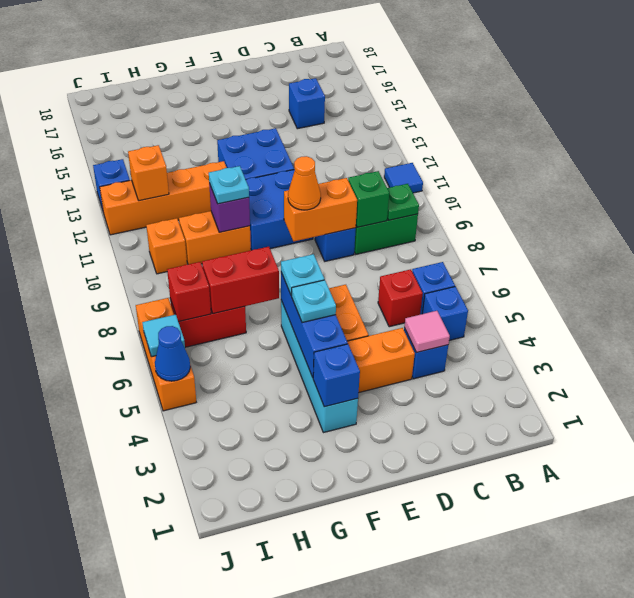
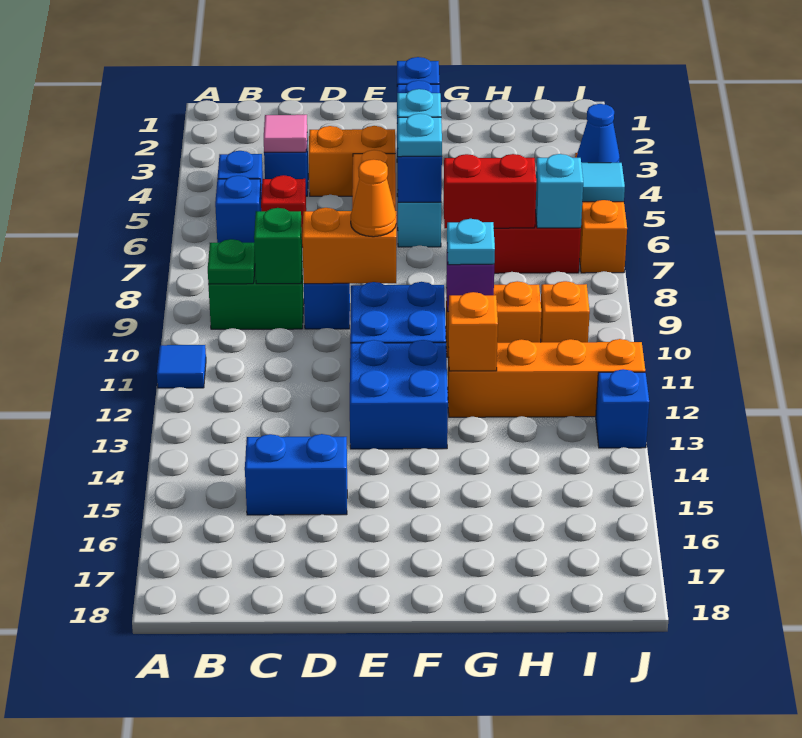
blue brick C15 level 1 -> blue brick C15:D15 level 1
red brick I7 level 2 -> cyan brick I7 level 2
orange brick I12 level 2 -> orange brick G12 level 2

